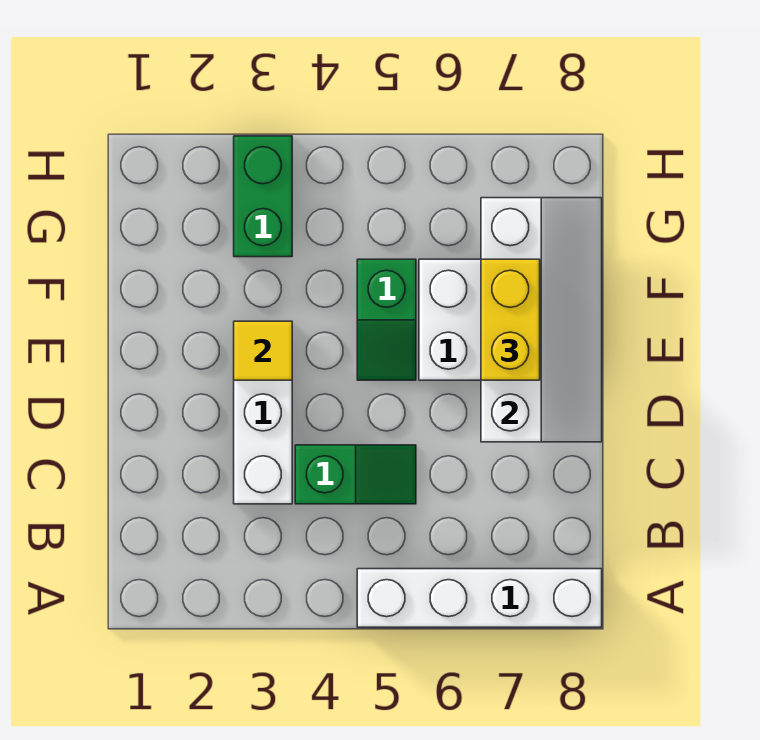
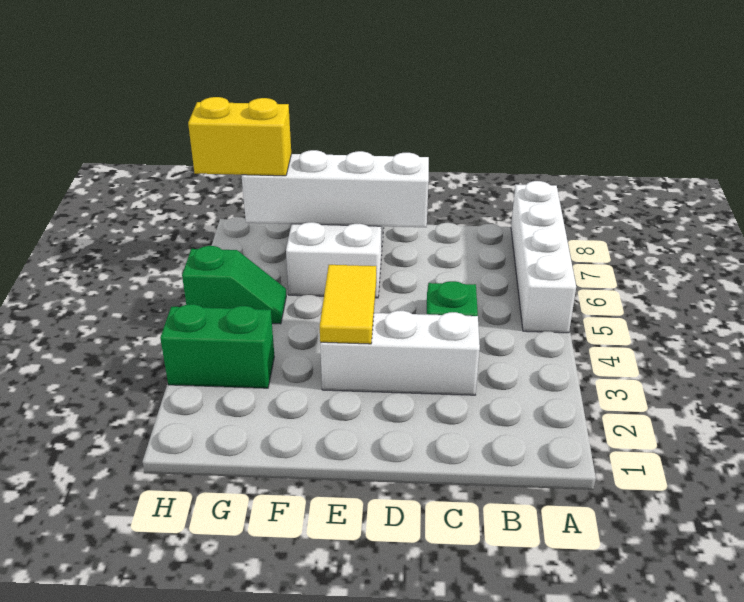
yellow tile E3 level 2 -> yellow tile E3:E4 level 2
green slope E5:F5 level 1 top F -> green slope G5:H5 level 1 top H
yellow brick E7:F7 level 3 -> yellow brick G7:H7 level 3

